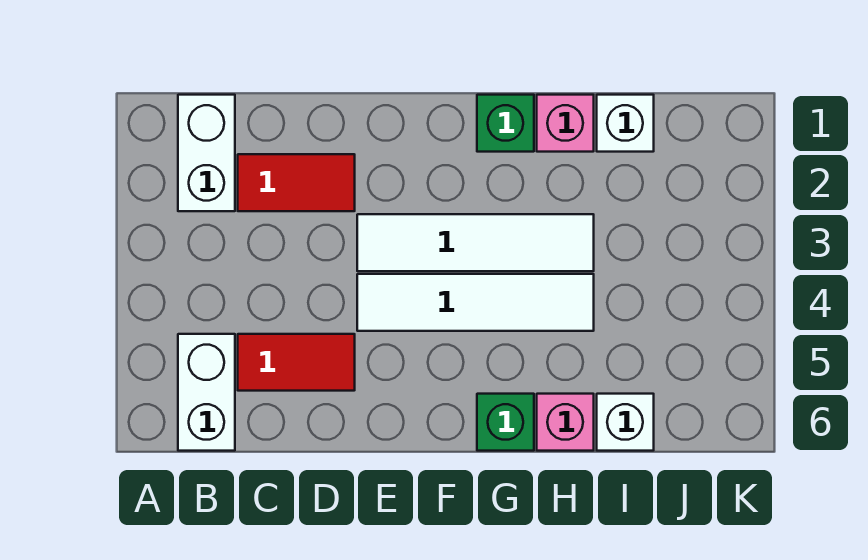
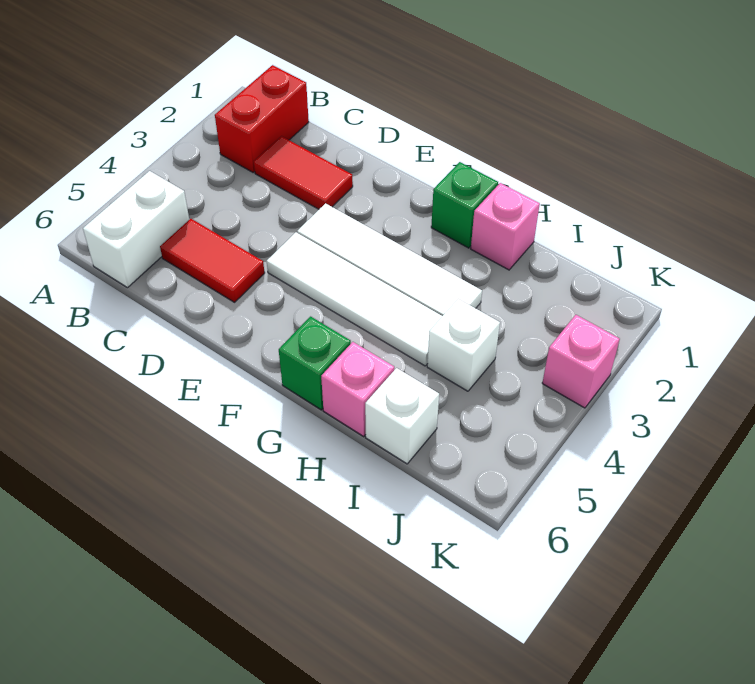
white brick B1:B2 level 1 -> red brick B1:B2 level 1
white brick I1 level 1 -> white brick I4 level 1
none -> pink brick K3 level 1

